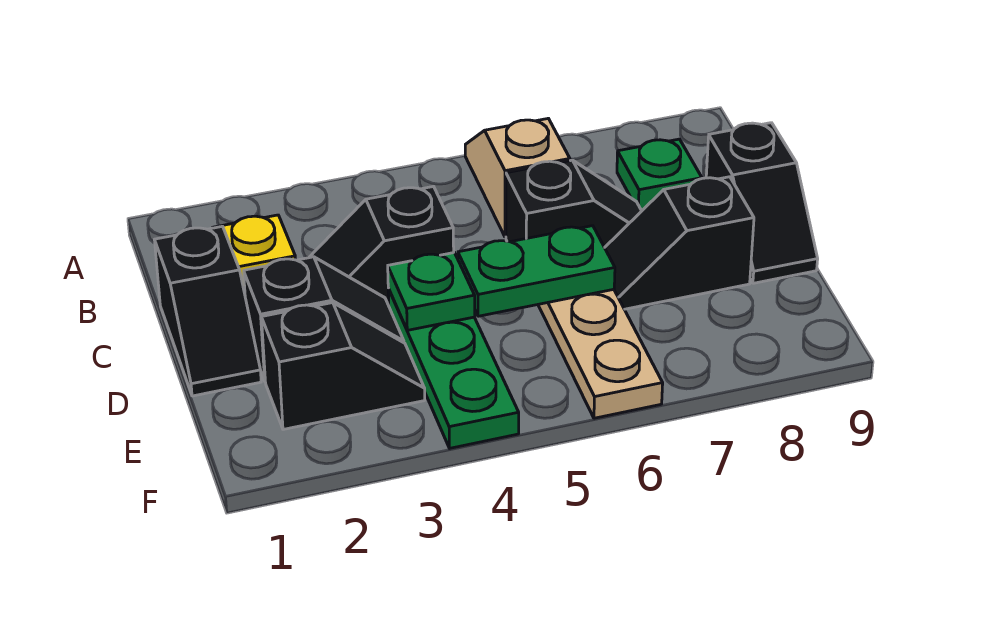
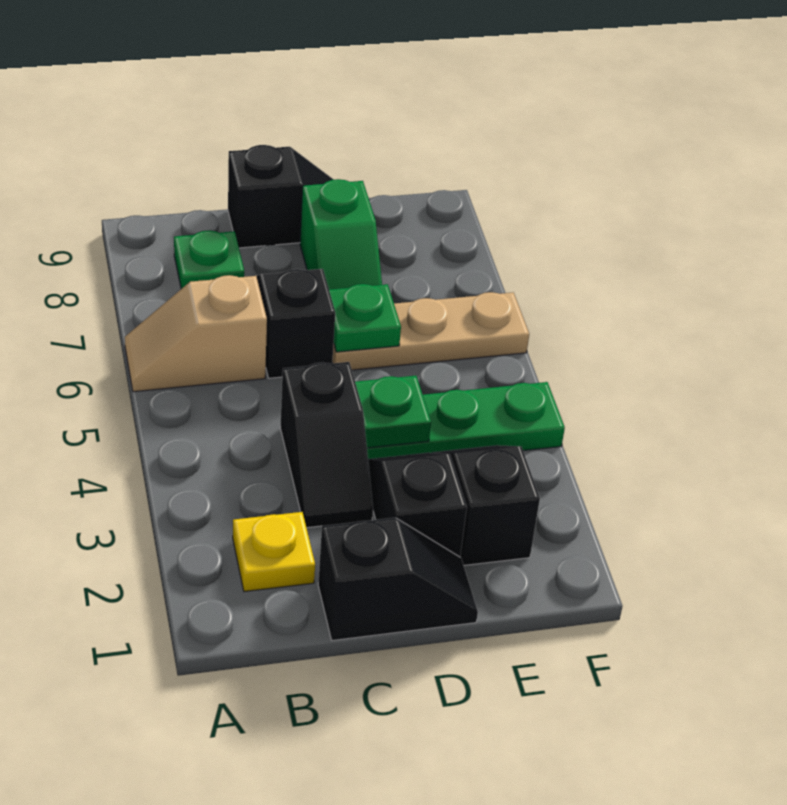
green plate D5:D6 level 2 -> green plate D6 level 2
black slope D7:D8 level 1 top 8 -> green slope D7:D8 level 1 top 8

